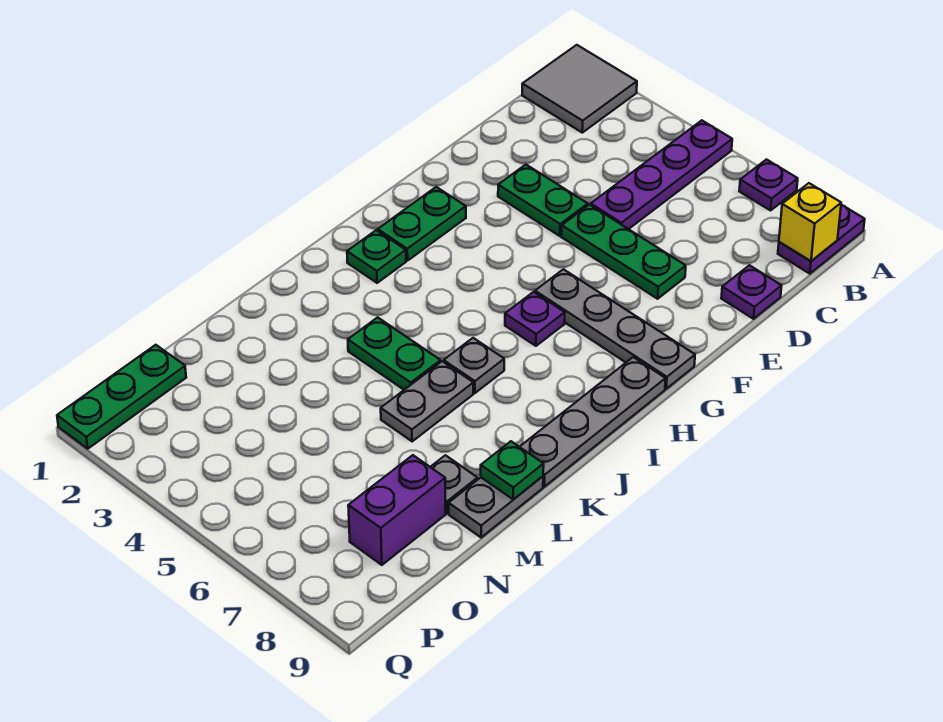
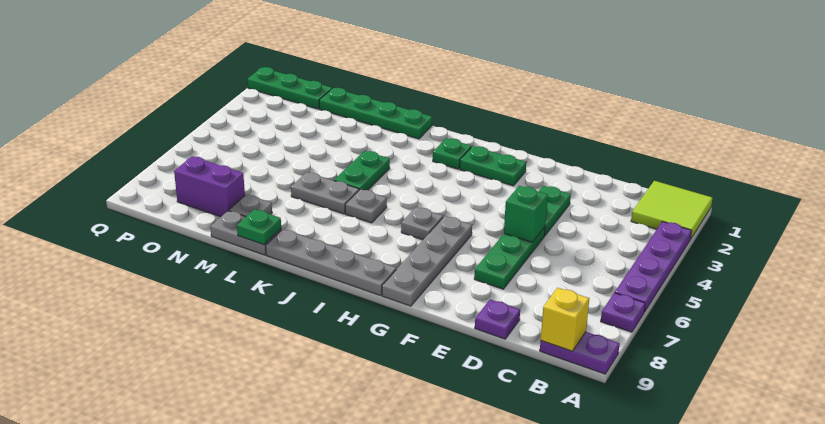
grey tile A1:B2 level 1 -> lime tile A1:B2 level 1
purple plate A5:D5 level 1 -> purple plate A3:A6 level 1
none -> green brick E5 level 2
purple plate H6 level 1 -> grey plate H6 level 1
none -> green plate K1:N1 level 1

